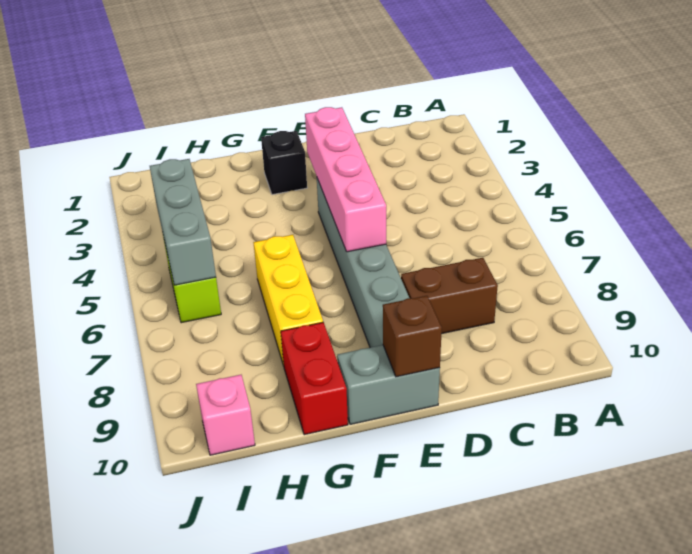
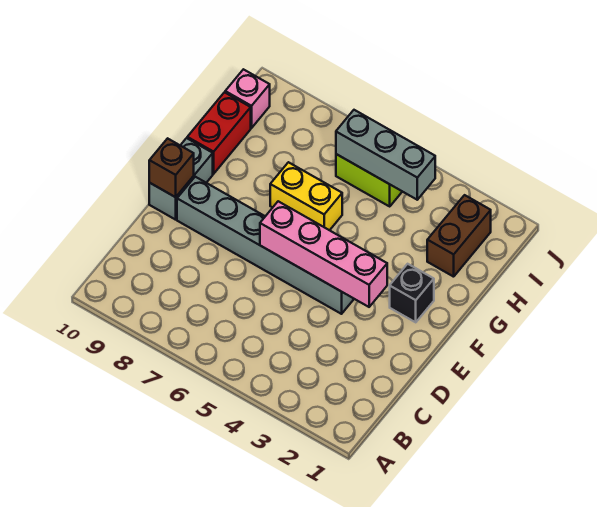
brown brick C8:D8 level 1 -> brown brick H2:I2 level 1
yellow brick G6:G8 level 1 -> yellow brick G6:G7 level 1
red brick G9:G10 level 1 -> red brick G10:H10 level 1

